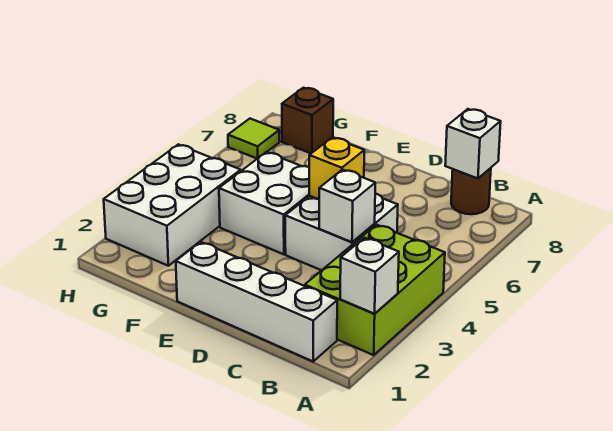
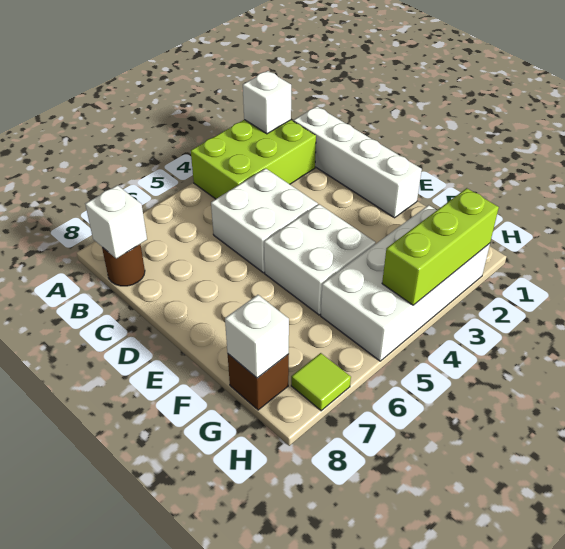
white brick C4 level 2 -> white brick G8 level 2
yellow brick D5 level 2 -> none
white brick G2:H4 level 1 -> white brick G2:H5 level 1
none -> lime brick H2:H4 level 2

